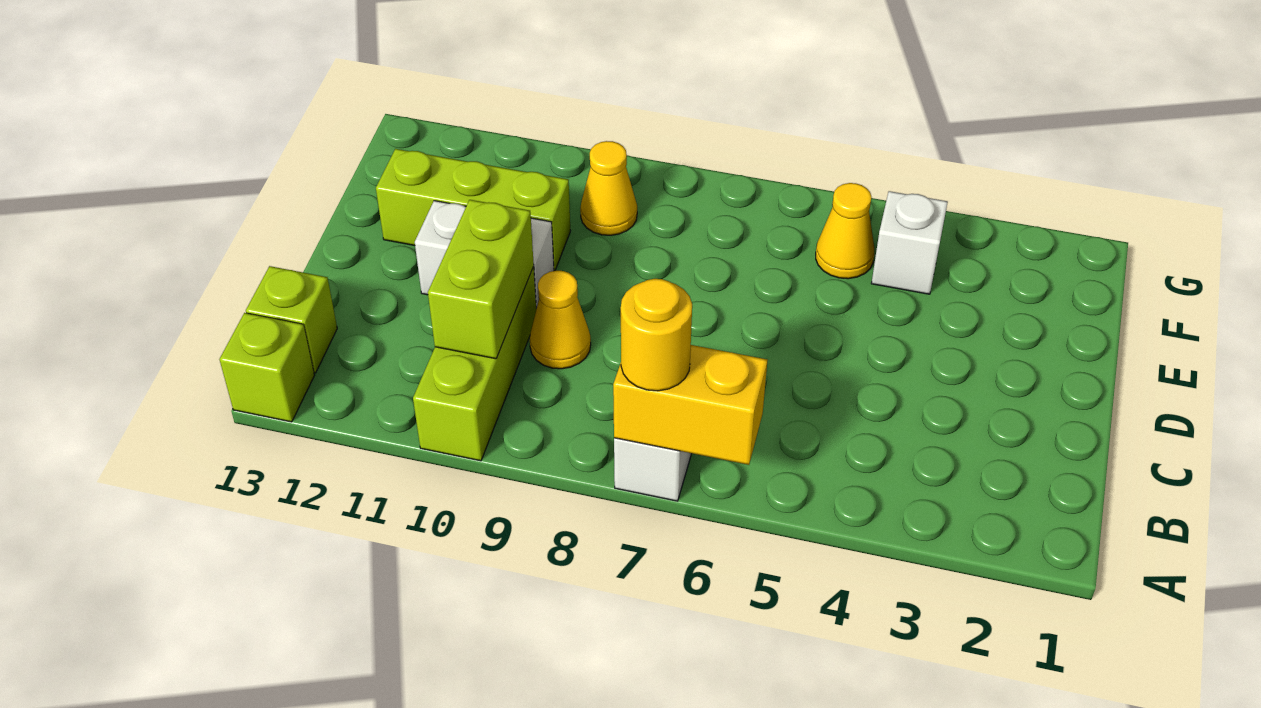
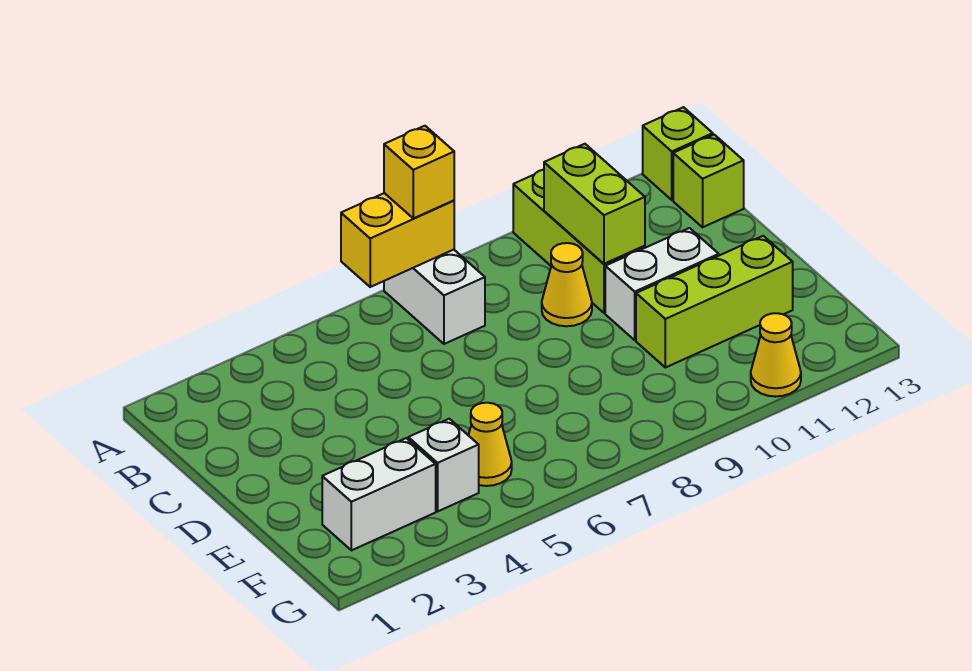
yellow round brick A7 level 3 -> yellow brick A7 level 3
none -> white brick F2:F3 level 1
yellow cone F9 level 1 -> yellow cone G11 level 1

